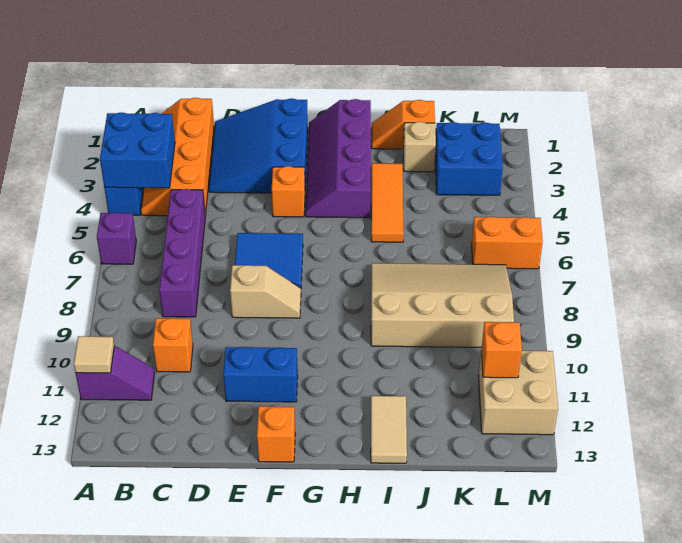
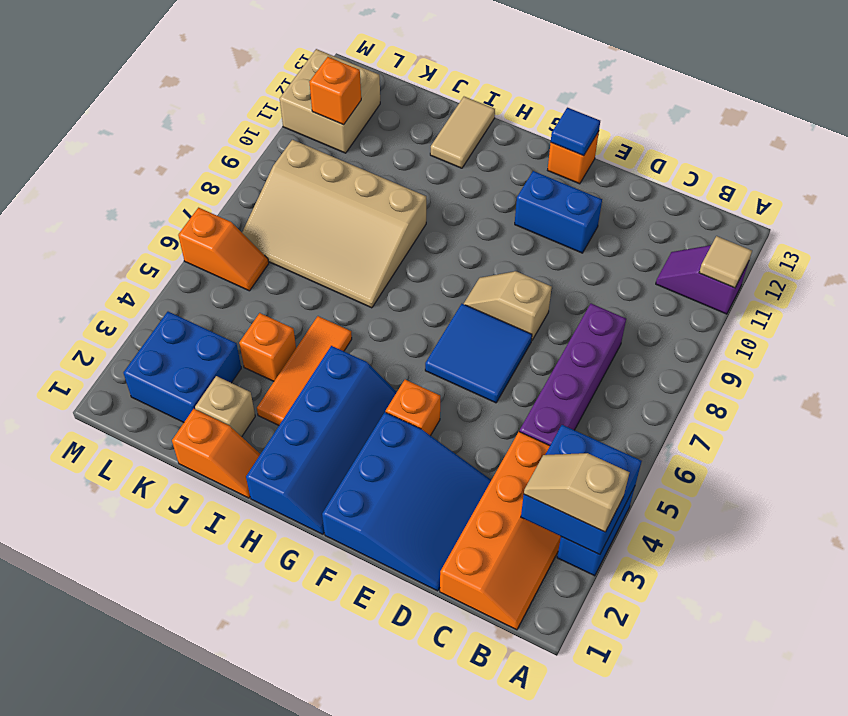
none -> tan slope A3:B3 level 3 top A
purple brick A6 level 1 -> none
orange brick C10 level 1 -> orange brick J4 level 1
none -> blue tile F13 level 2
purple slope G1:H4 level 1 top H -> blue slope G1:H4 level 1 top H
orange brick L6:M6 level 1 -> orange slope L6:M6 level 1 top M

